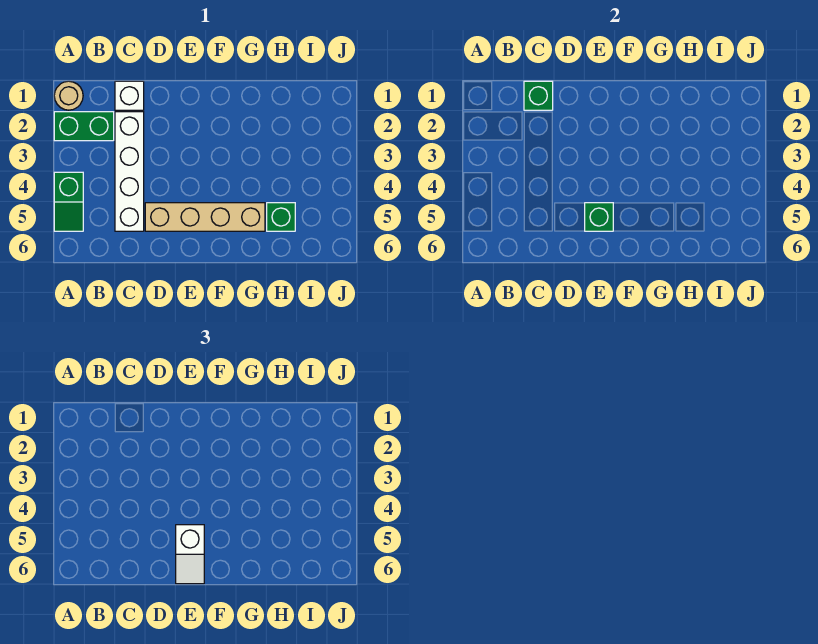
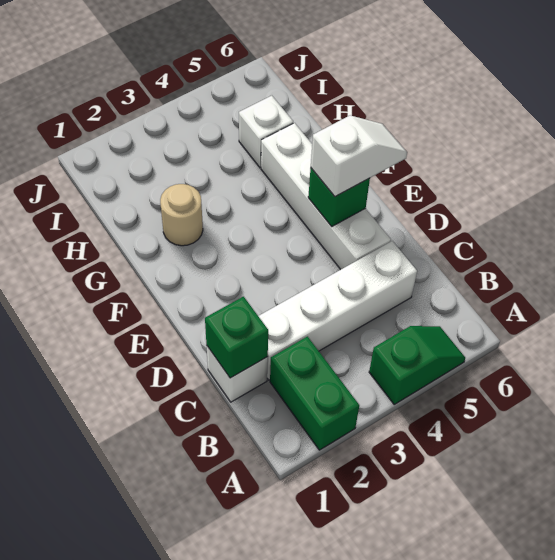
tan round brick A1 level 1 -> tan round brick G2 level 1
tan brick D5:G5 level 1 -> white brick D5:G5 level 1
green brick H5 level 1 -> white brick H5 level 1

